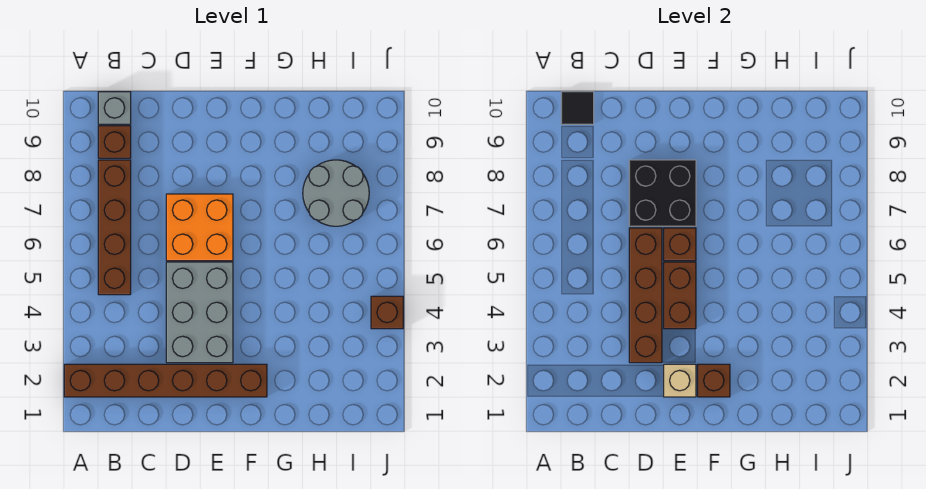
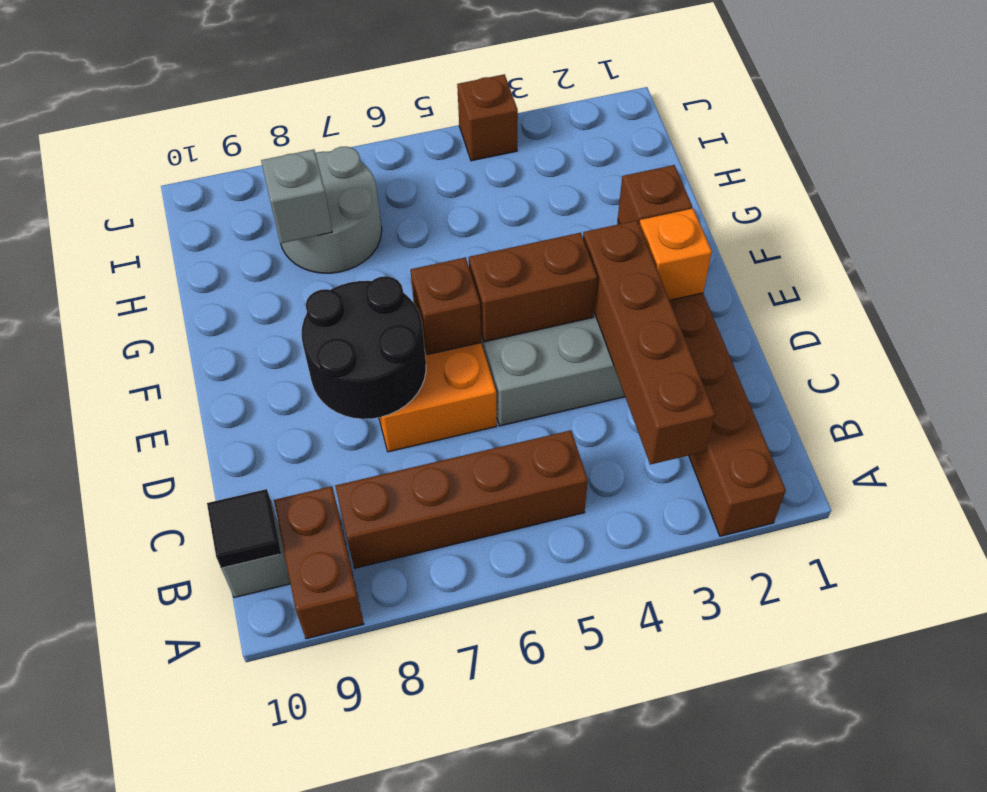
brown brick B9 level 1 -> brown brick A9:B9 level 1
brown brick D3:D6 level 2 -> brown brick B3:E3 level 2
black brick D7:E8 level 2 -> black round brick D7:E8 level 2
tan brick E2 level 2 -> orange brick E2 level 2
none -> grey brick H8 level 2

